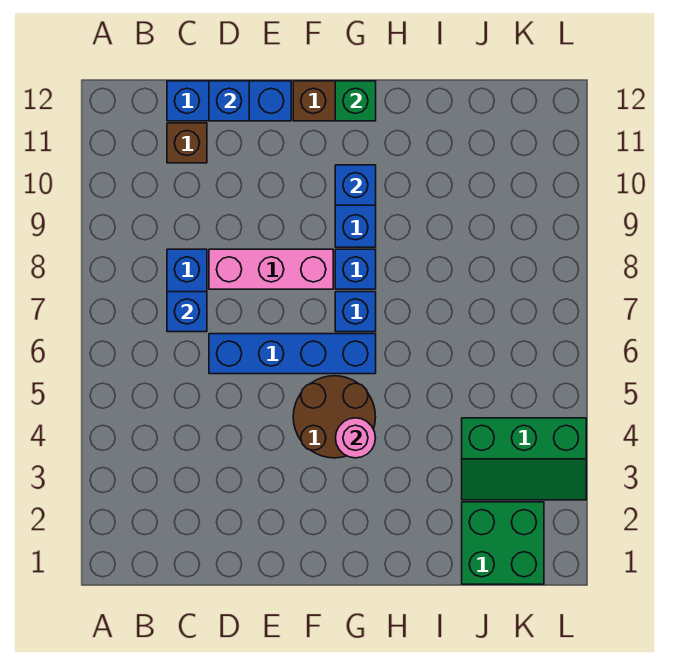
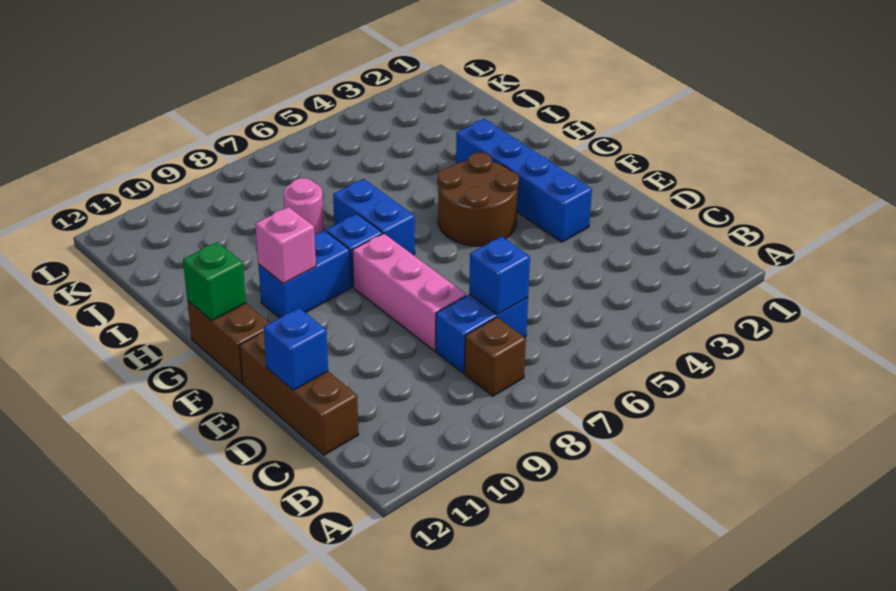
brown brick C11 level 1 -> brown brick B8 level 1
blue brick C12:E12 level 1 -> brown brick C12:E12 level 1
blue brick D6:G6 level 1 -> blue brick E3:H3 level 1
pink round brick G4 level 2 -> pink round brick I8 level 1
blue brick G7 level 1 -> blue brick G7:H7 level 1
blue brick G10 level 2 -> pink brick G10 level 2
green brick J1:K2 level 1 -> none
green slope J3:L4 level 1 top 4 -> none

